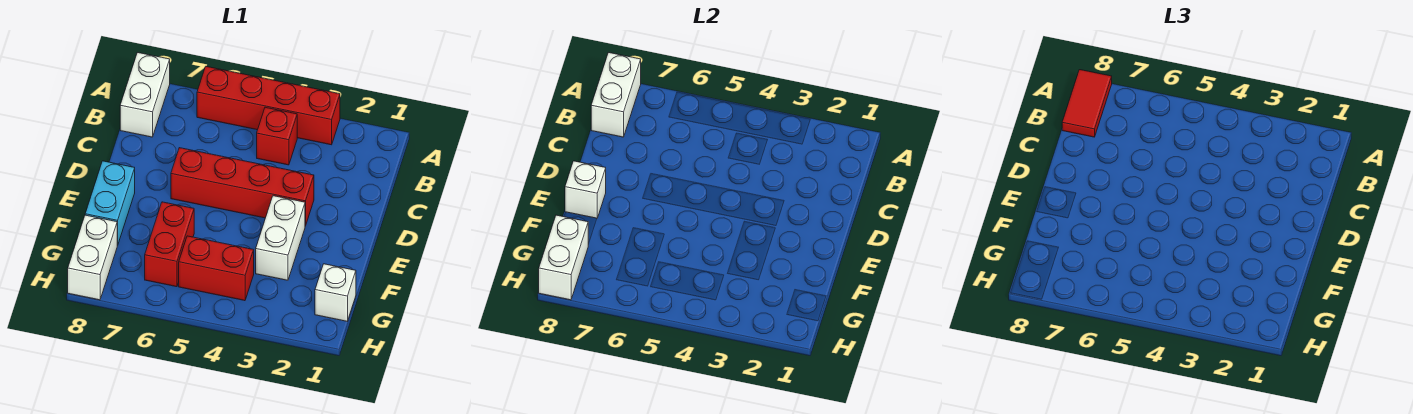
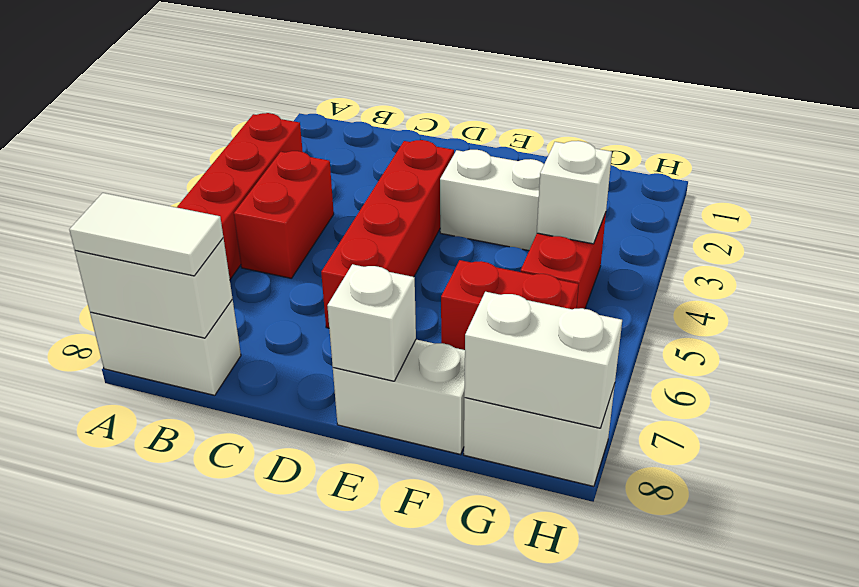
red tile A8:B8 level 3 -> white tile A8:B8 level 3
red brick B4 level 1 -> red brick B4:B5 level 1
cyan brick E8:F8 level 1 -> white brick E8:F8 level 1
white brick G1 level 1 -> white brick G4 level 2

